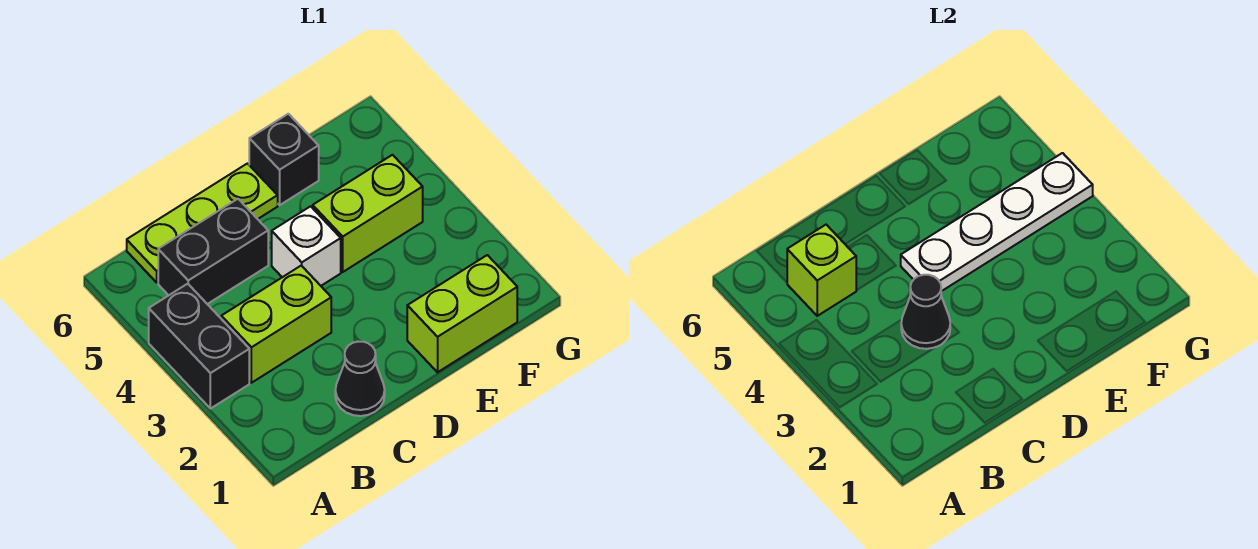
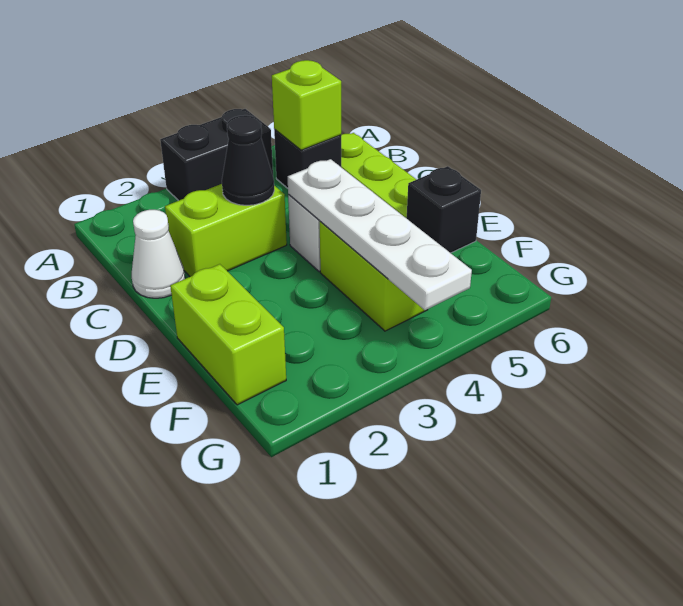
lime brick B3:C3 level 1 -> lime brick C2:C3 level 1
black brick B5:C5 level 1 -> black brick B5 level 1
black cone C1 level 1 -> white cone C1 level 1

